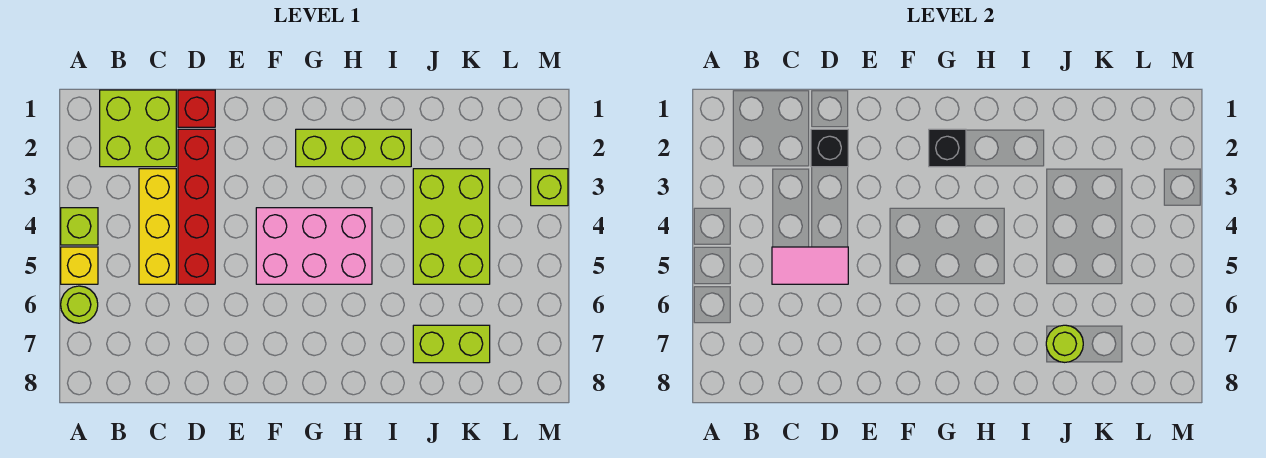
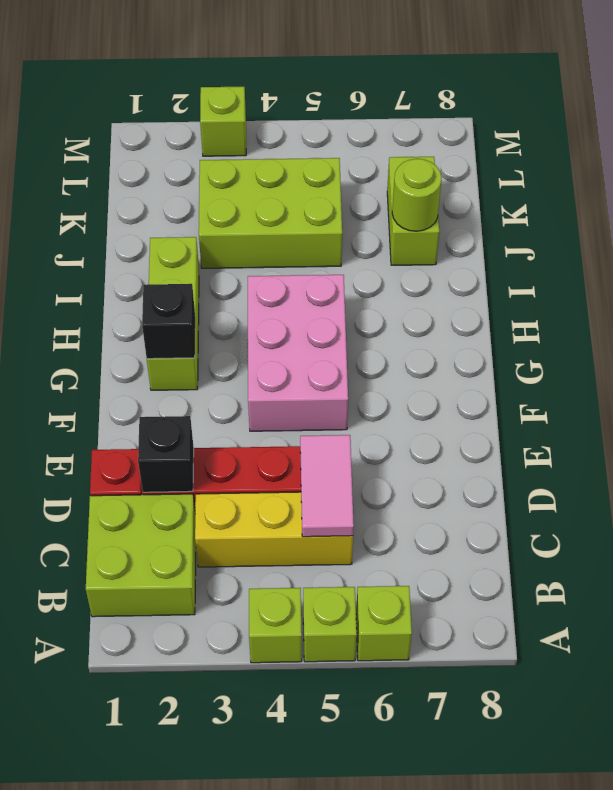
yellow brick A5 level 1 -> lime brick A5 level 1
lime round brick A6 level 1 -> lime brick A6 level 1

